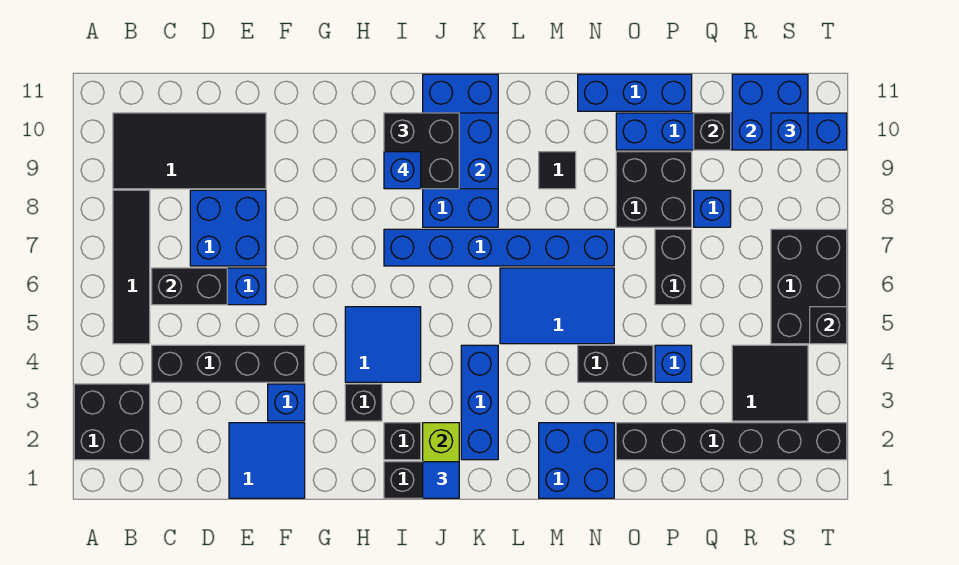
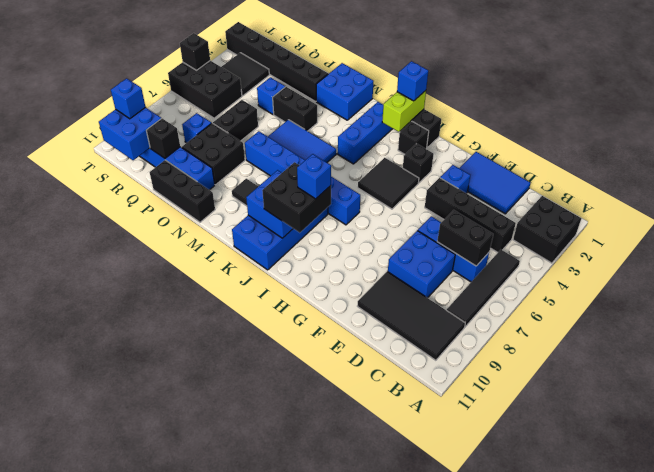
blue tile E1:F2 level 1 -> blue tile D1:F2 level 1
blue tile H4:I5 level 1 -> black tile H4:I5 level 1
blue tile J1 level 3 -> blue brick J1 level 3
blue brick N11:P11 level 1 -> black brick N11:P11 level 1
black brick S5:T7 level 1 -> black brick R5:T6 level 1

